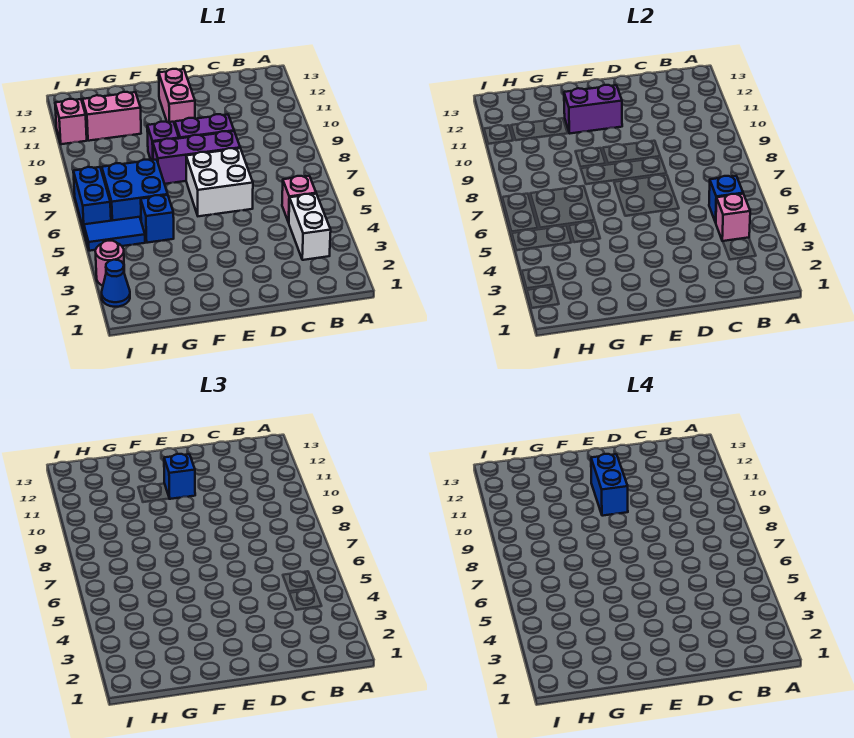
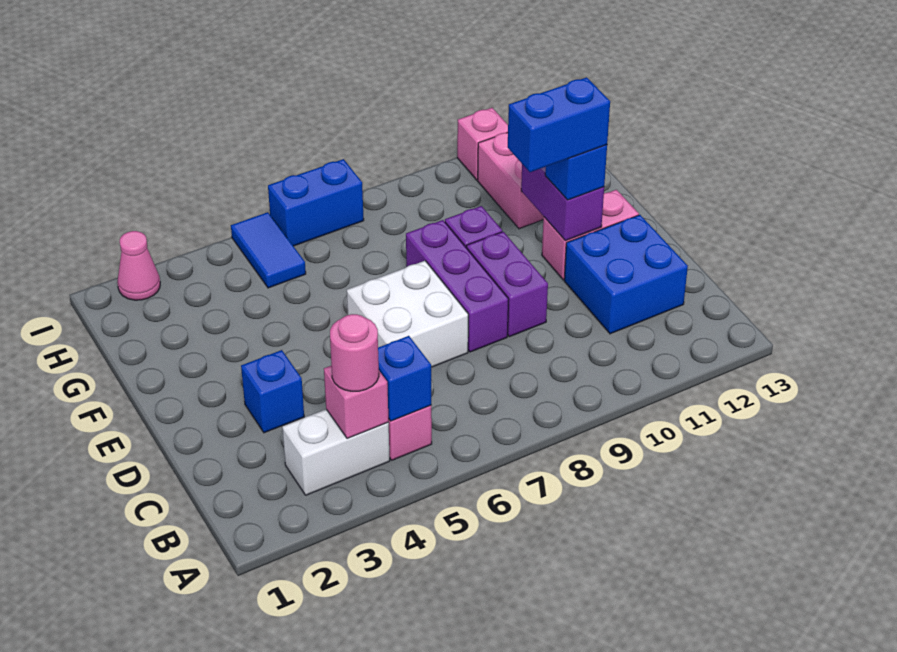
blue brick G5 level 1 -> blue brick D3 level 1
blue brick G6:H7 level 1 -> blue brick C11:D12 level 1
blue cone I2 level 1 -> pink cone I2 level 1
pink round brick I3 level 1 -> pink round brick B4 level 3

